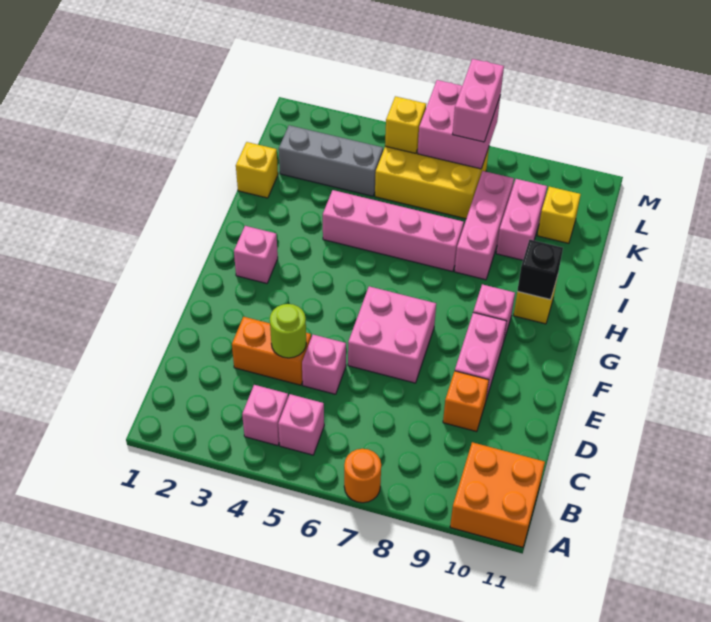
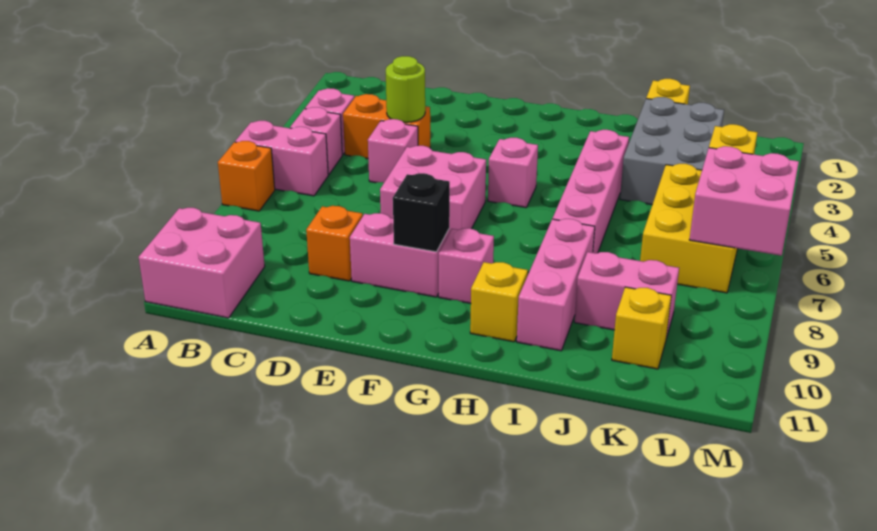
orange round brick A7 level 1 -> orange brick A7 level 1
orange brick A10:B11 level 1 -> pink brick A10:B11 level 1
orange brick D3:D4 level 1 -> orange brick C4:D4 level 1
pink brick G2 level 1 -> pink brick G5 level 1
black brick H10 level 2 -> black brick F9 level 2
pink brick I8:K8 level 1 -> pink brick I8:I10 level 1
grey brick K2:K4 level 1 -> grey brick J2:K4 level 1
pink brick L7:M7 level 3 -> pink brick A6:B6 level 1

